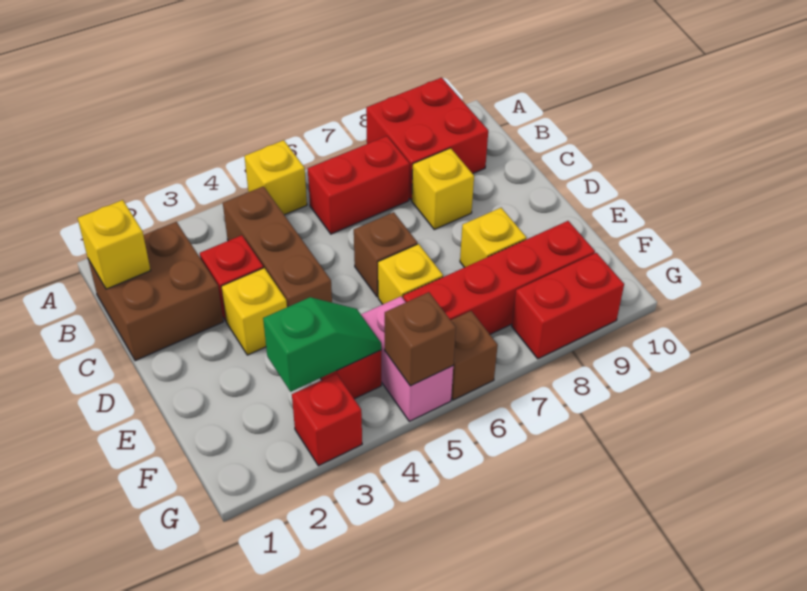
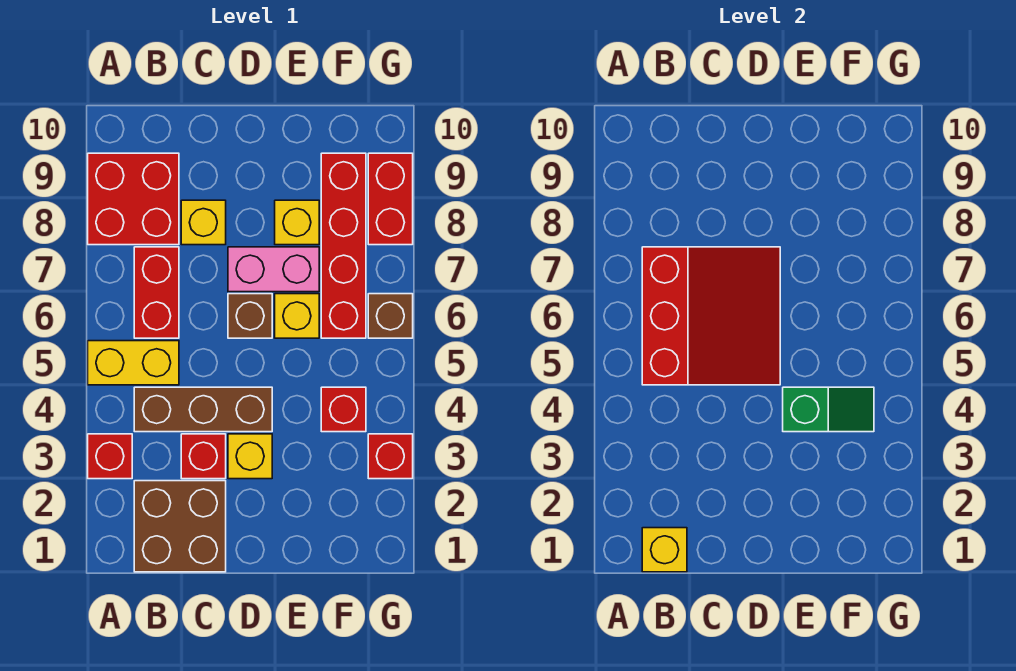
none -> red brick A3 level 1
yellow brick A5 level 1 -> yellow brick A5:B5 level 1
none -> red slope B5:D7 level 2 top B
green slope F3:F4 level 2 top 3 -> green slope E4:F4 level 2 top E
pink brick F5:G5 level 1 -> pink brick D7:E7 level 1
brown brick G5 level 2 -> none

